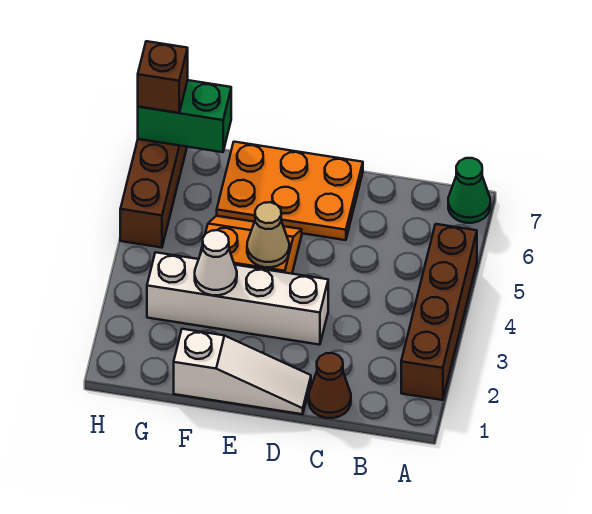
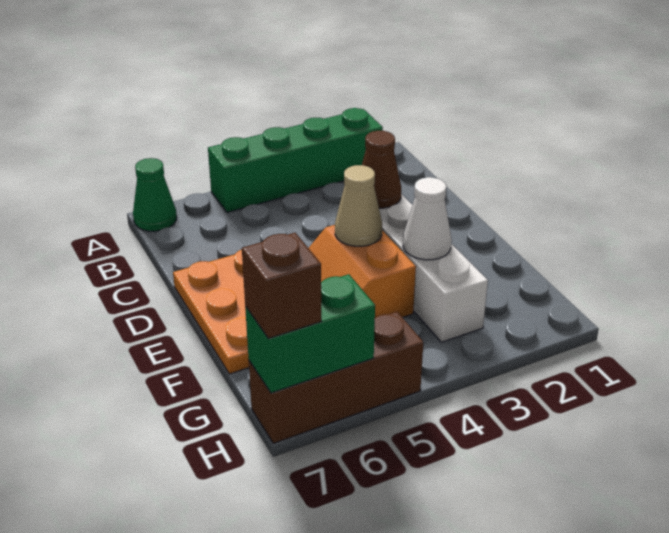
brown brick A2:A5 level 1 -> green brick A2:A5 level 1
brown cone C1 level 1 -> brown cone D3 level 2
white slope D1:F1 level 1 top F -> none
green brick G7:H7 level 2 -> green brick H6:H7 level 2

